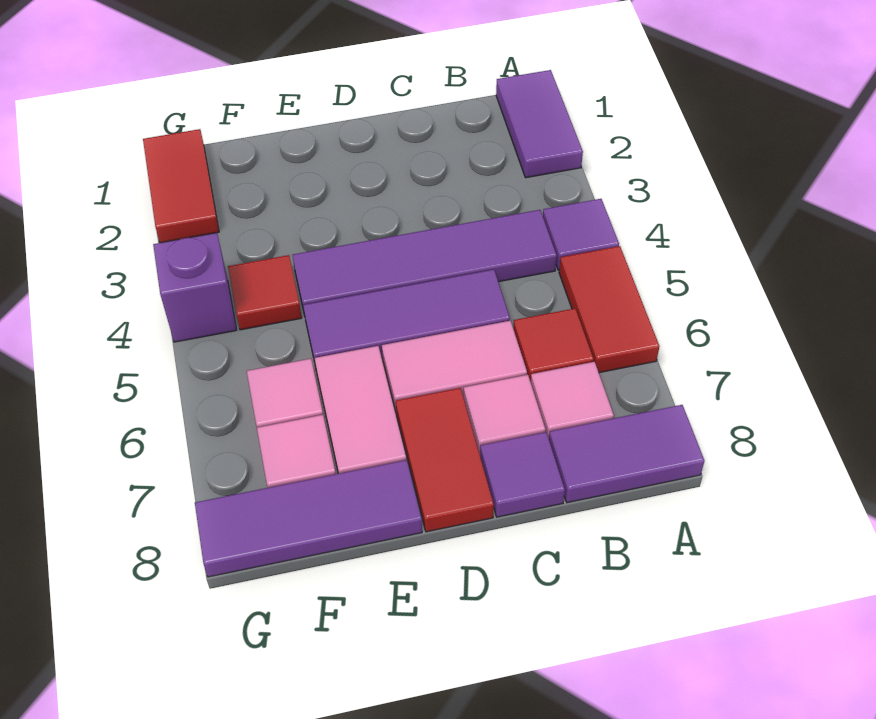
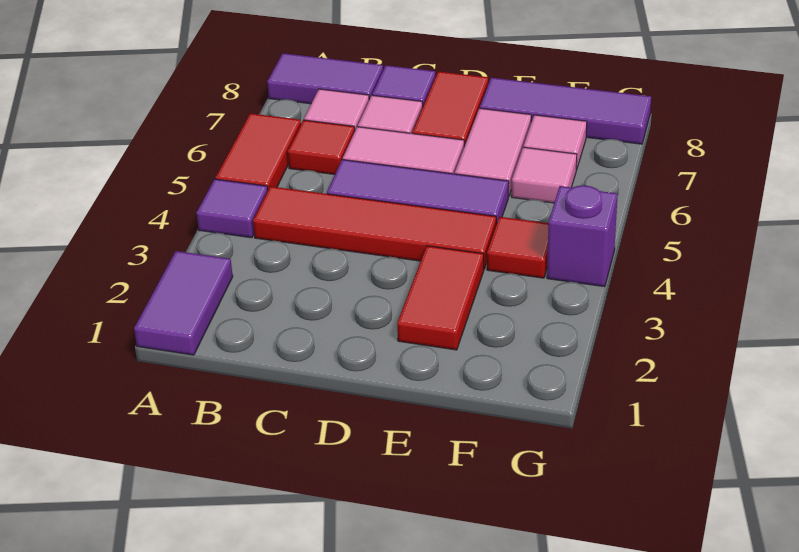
purple tile B4:E4 level 1 -> red tile B4:E4 level 1
red tile G1:G2 level 1 -> red tile E2:E3 level 1

